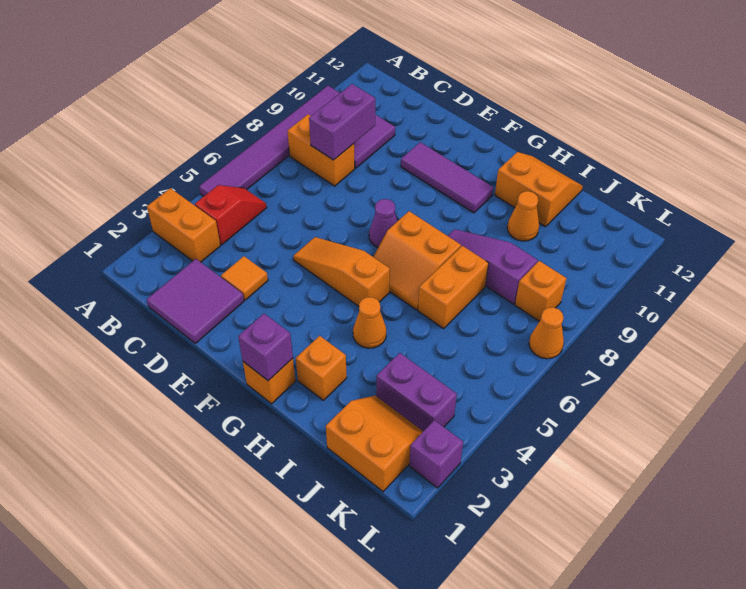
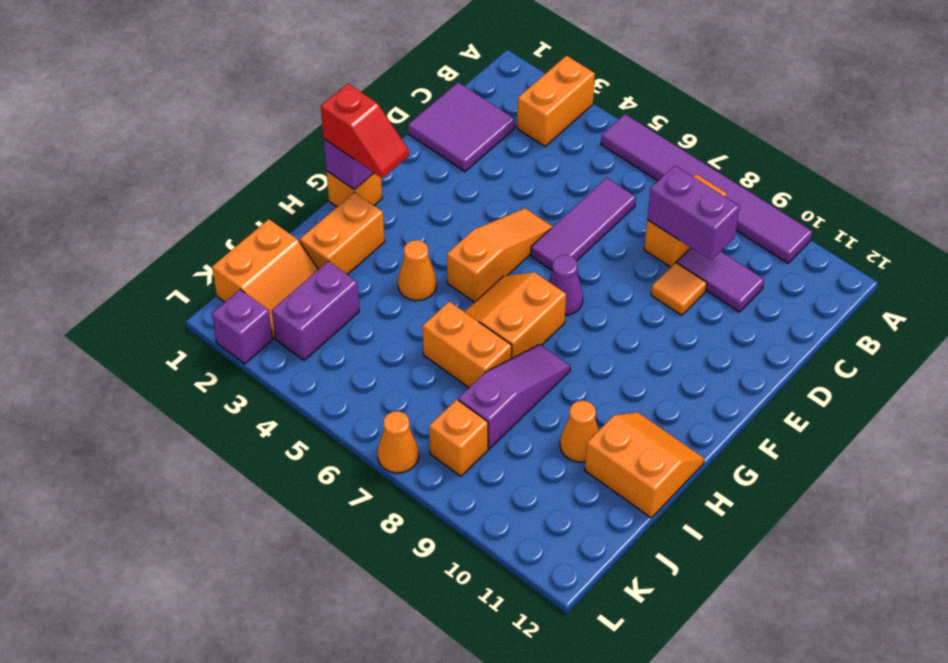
red slope B4:B5 level 1 top 4 -> red slope G1:G2 level 3 top 1
orange tile D3 level 1 -> orange tile D9 level 1
purple tile E10:G10 level 1 -> purple tile C6:E6 level 1
orange brick H2 level 1 -> orange brick H2:I2 level 1
orange slope H11:I12 level 1 top 11 -> orange slope H11:I12 level 1 top I

